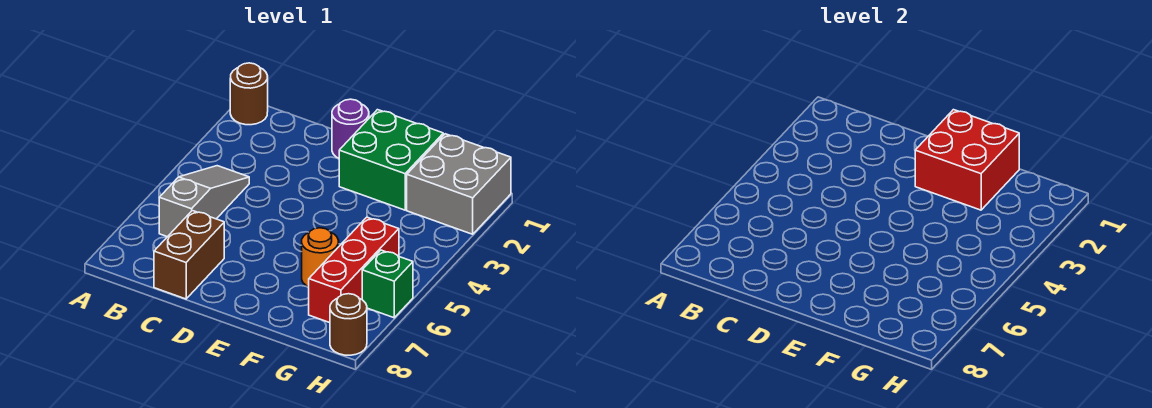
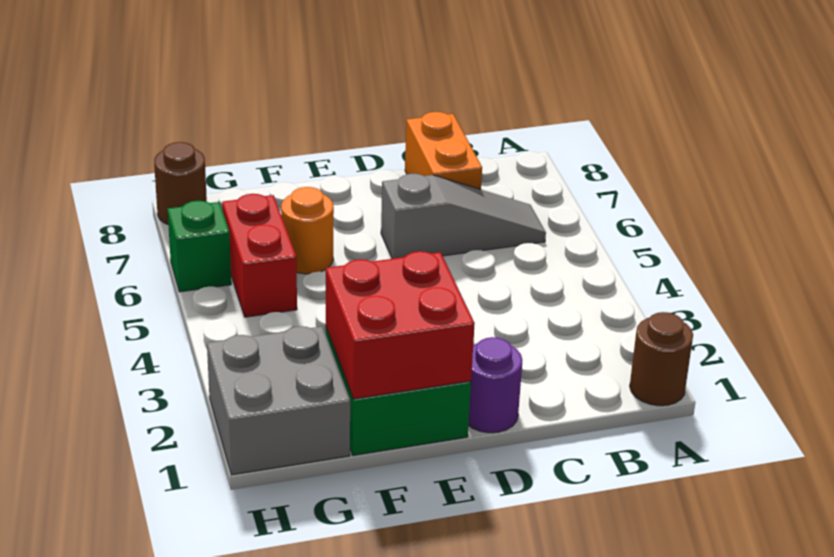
grey slope B4:B6 level 1 top 6 -> grey slope B6:D6 level 1 top D
brown brick C7:C8 level 1 -> orange brick C7:C8 level 1
red brick G5:G7 level 1 -> red brick G5:G6 level 1

